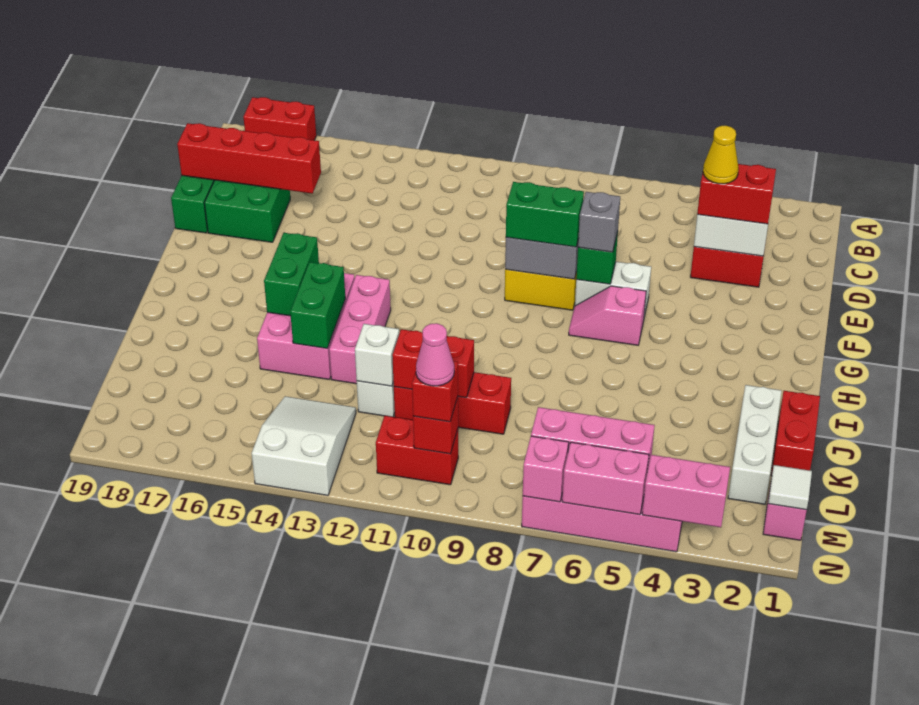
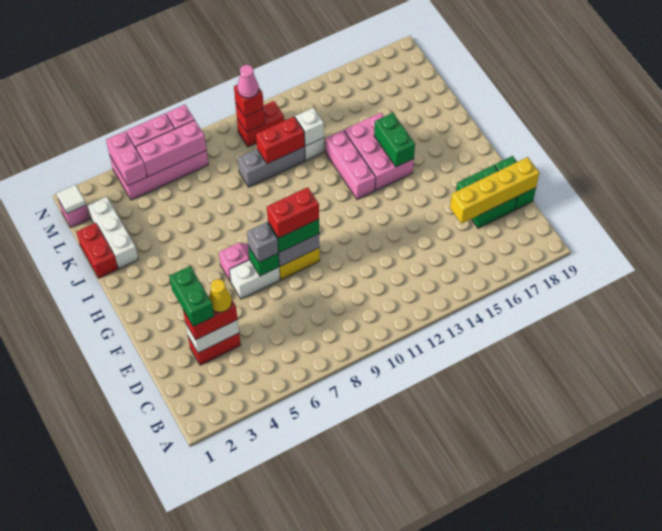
red brick A17:A18 level 1 -> red brick F8:F9 level 4
red brick D16:D19 level 2 -> yellow brick D16:D19 level 2
green brick I14:J14 level 2 -> green brick D3:E3 level 4
red brick K9:K11 level 1 -> grey brick K9:K11 level 1
white slope L13:N14 level 1 top N -> none
pink brick N3:N4 level 2 -> pink brick M4:N4 level 2

